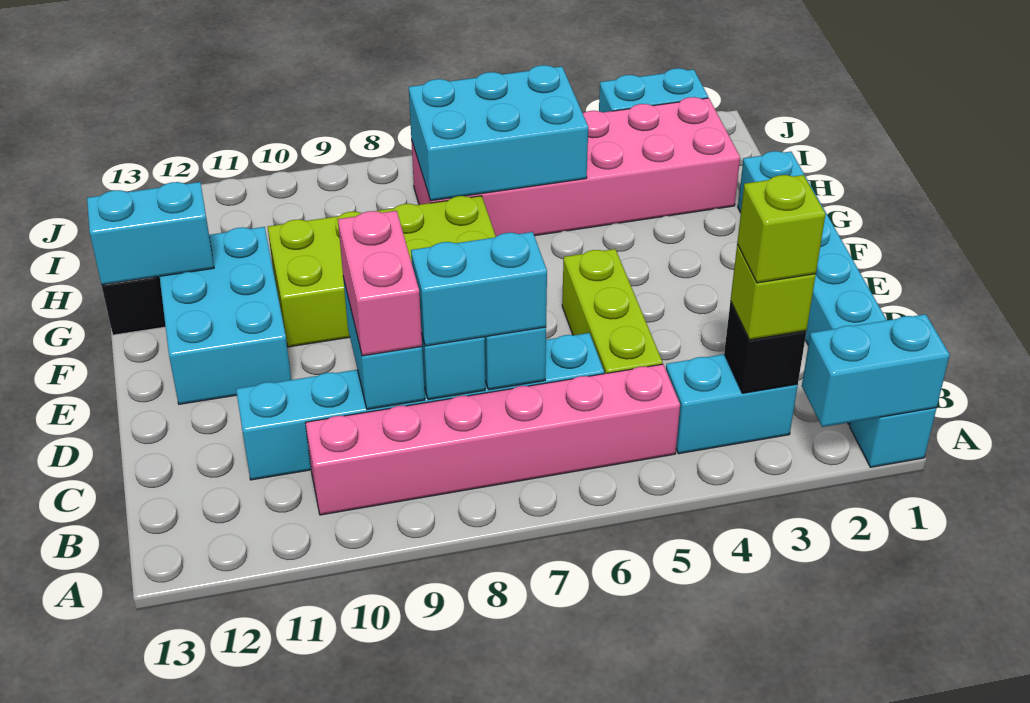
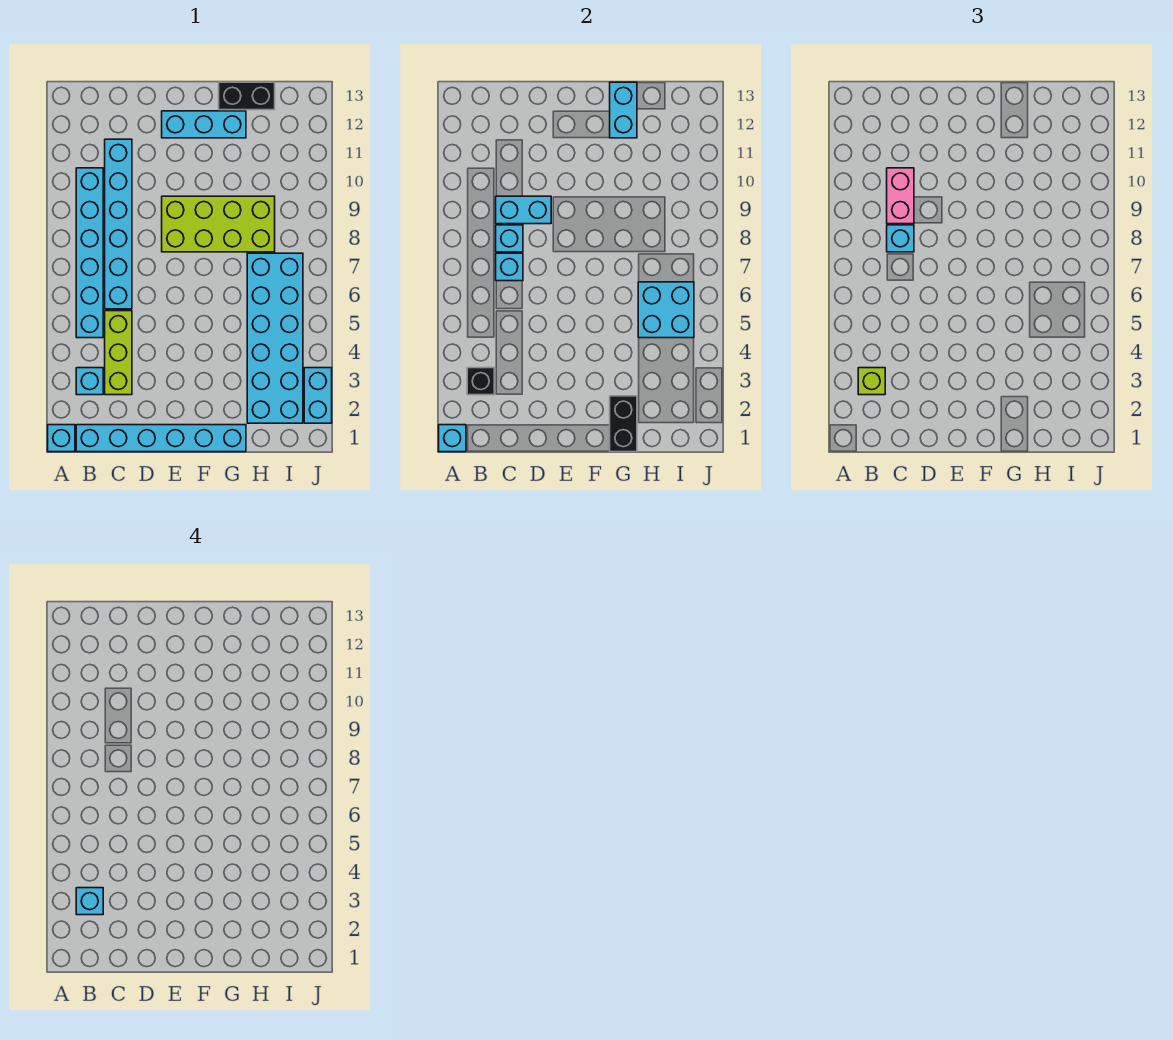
cyan brick A1:A2 level 2 -> cyan brick A1 level 2
cyan brick B3:B4 level 1 -> cyan brick B3 level 1
lime brick B3 level 4 -> cyan brick B3 level 4
pink brick B5:B10 level 1 -> cyan brick B5:B10 level 1
lime brick C5:E5 level 1 -> lime brick C3:C5 level 1
cyan brick C7:C8 level 3 -> cyan brick C8 level 3
pink brick C9:D9 level 3 -> pink brick C9:C10 level 3
cyan brick E11:G12 level 1 -> cyan brick E12:G12 level 1
lime brick F7:G10 level 1 -> lime brick E8:H9 level 1
none -> black brick G1:G2 level 2
pink brick H2:I7 level 1 -> cyan brick H2:I7 level 1
cyan brick H5:I7 level 2 -> cyan brick H5:I6 level 2

